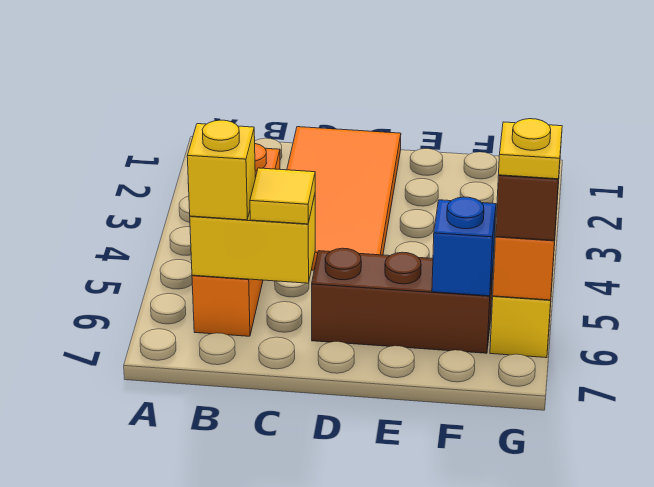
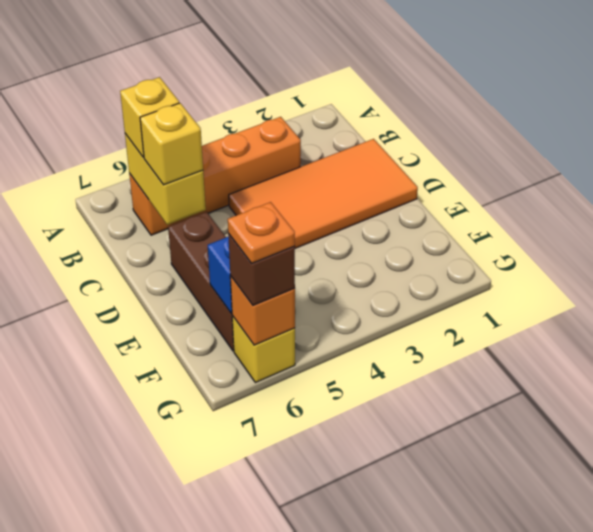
yellow tile C6 level 3 -> yellow brick C6 level 3
yellow plate G6 level 4 -> orange plate G6 level 4

